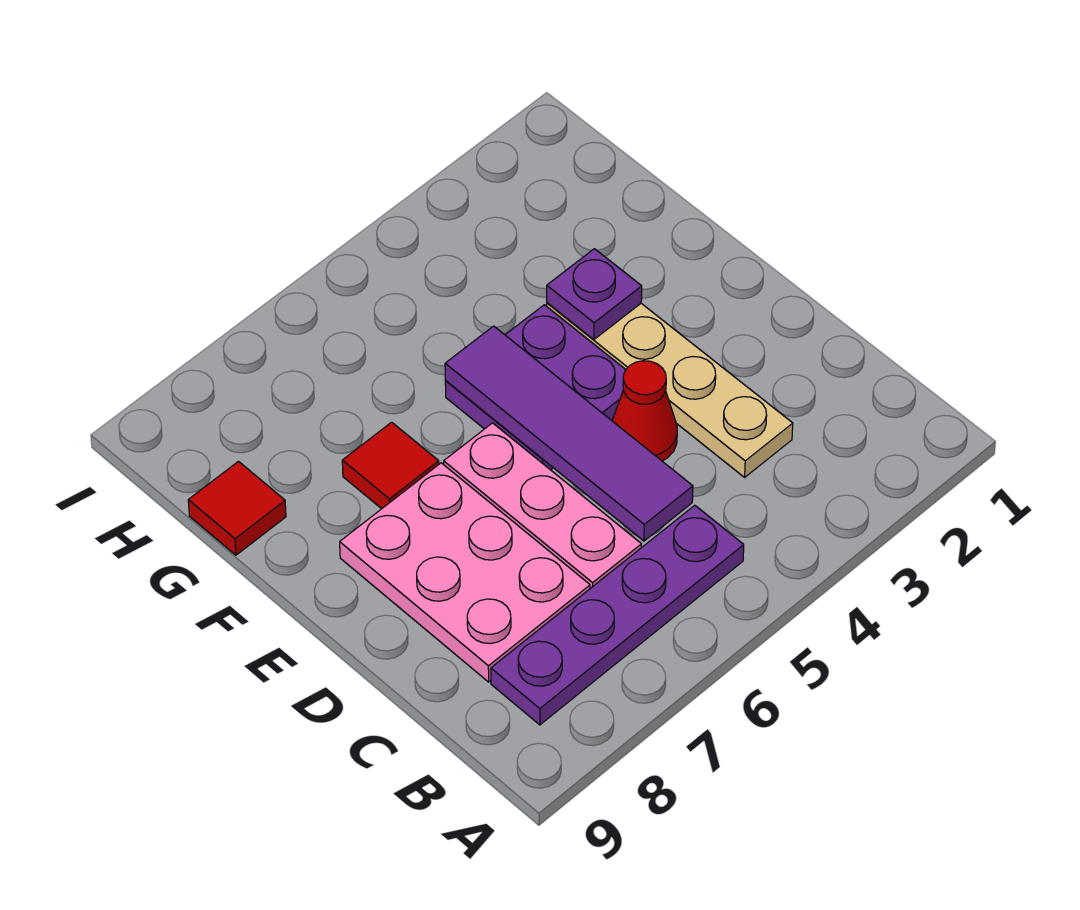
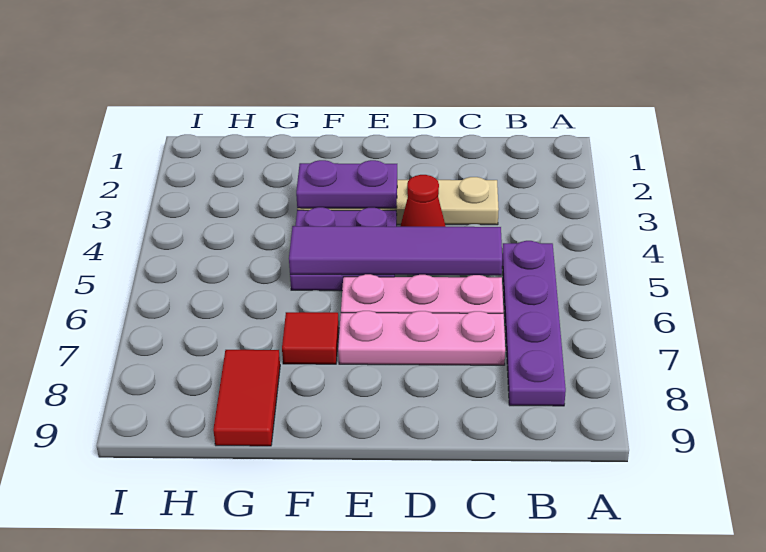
pink plate C7:E8 level 1 -> pink plate C7:E7 level 1
purple plate F3 level 2 -> purple plate E3:F3 level 2
red tile G9 level 1 -> red tile G8:G9 level 1

